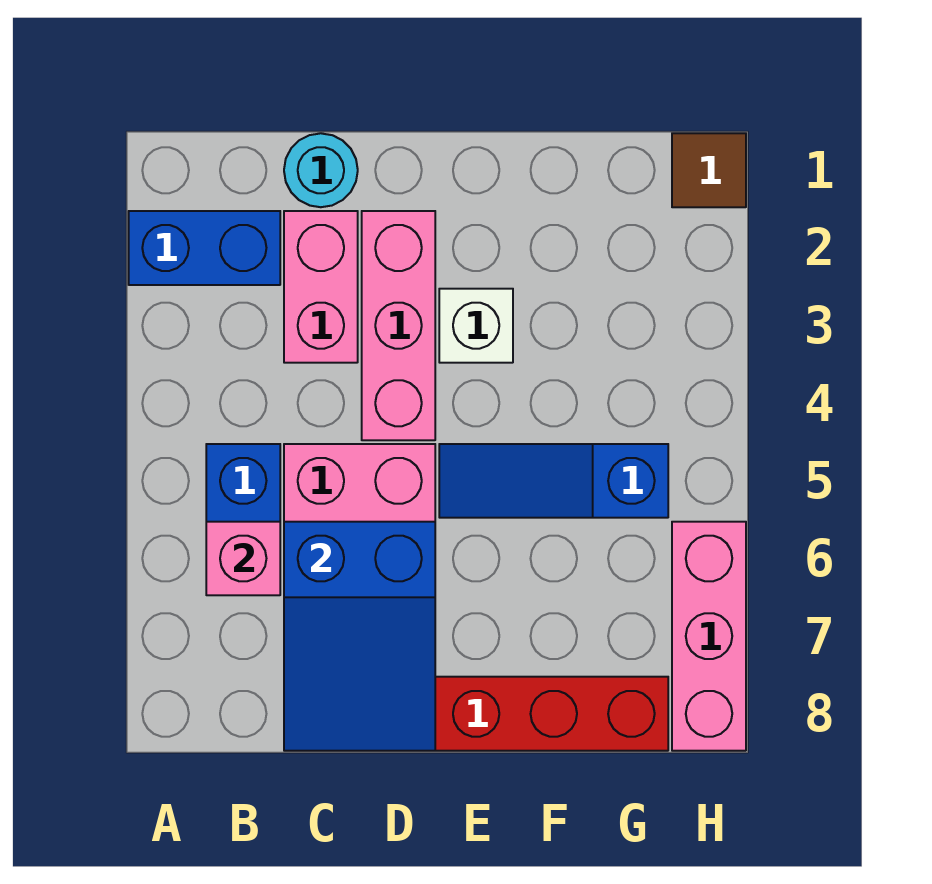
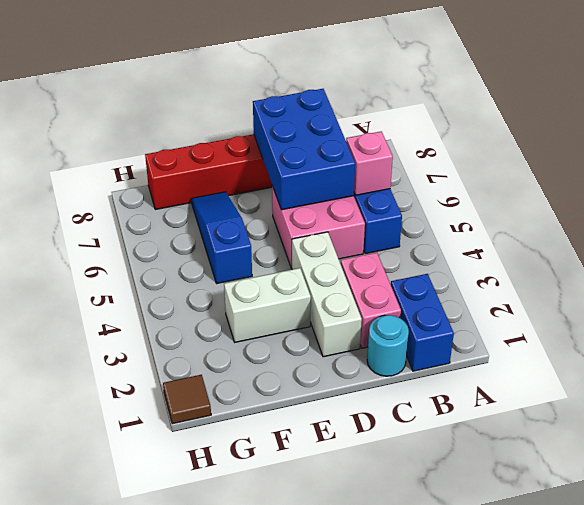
blue brick A2:B2 level 1 -> blue brick B1:B2 level 1
blue slope C6:D8 level 2 top 6 -> blue brick C6:D8 level 2
pink brick D2:D4 level 1 -> white brick D2:D4 level 1
white brick E3 level 1 -> white brick E3:F3 level 1
blue slope E5:G5 level 1 top G -> blue slope F5:F7 level 1 top 5
pink brick H6:H8 level 1 -> none

